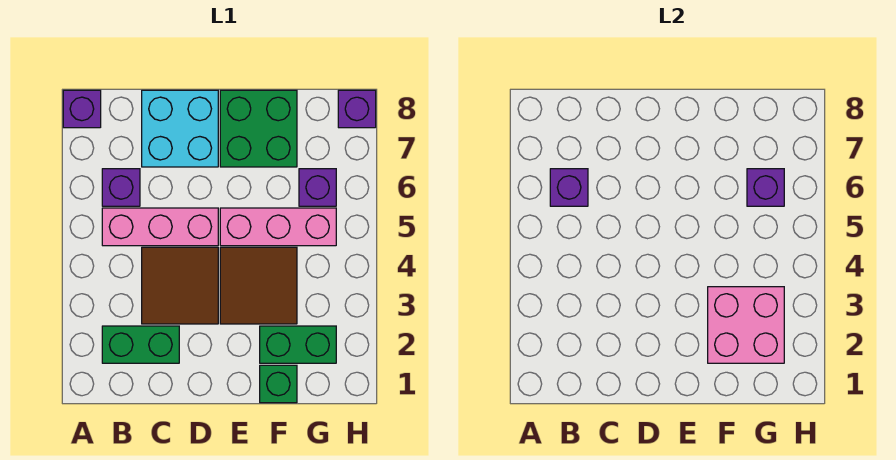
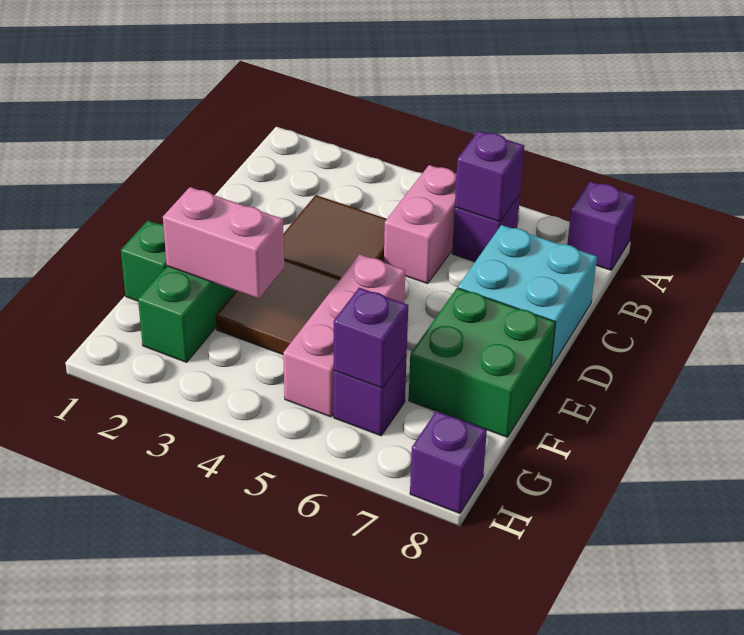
green brick B2:C2 level 1 -> none
pink brick B5:D5 level 1 -> pink brick B5:C5 level 1
pink brick F2:G3 level 2 -> pink brick F2:F3 level 2

